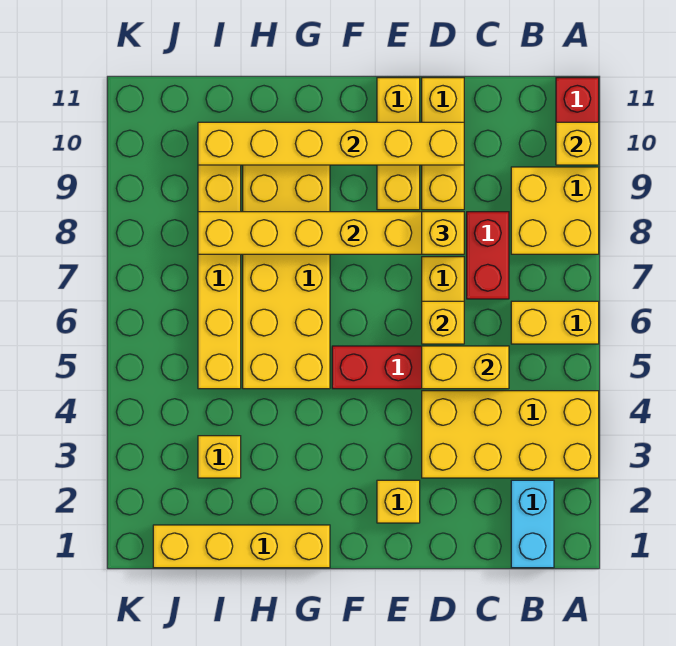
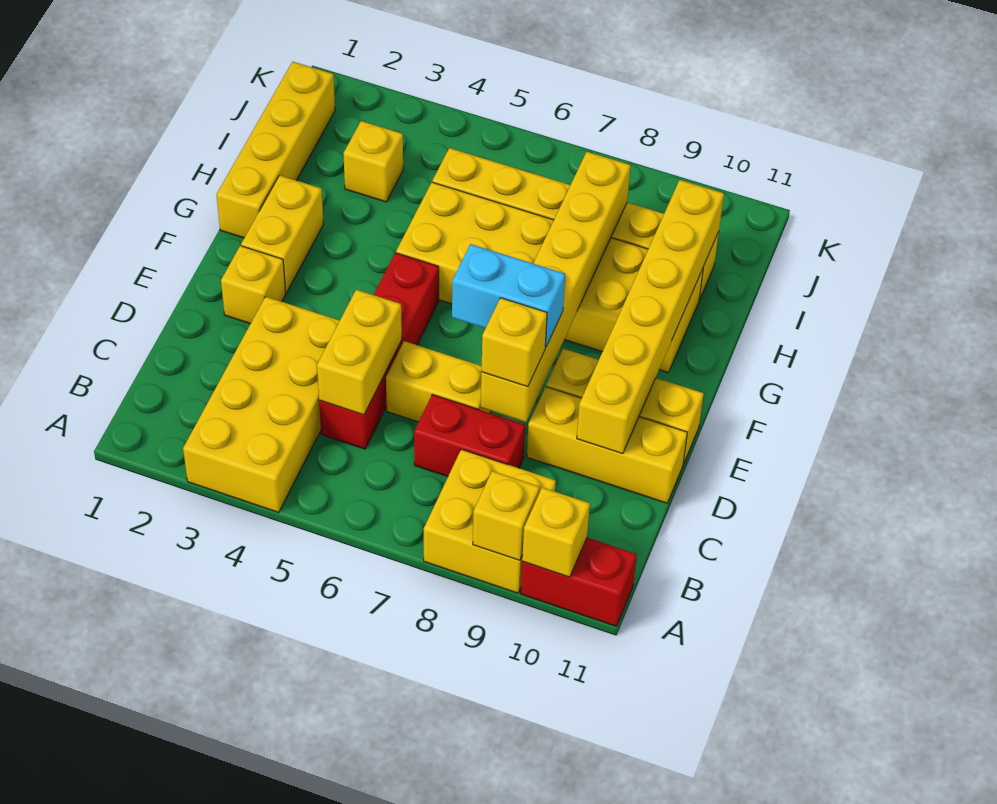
yellow brick A6:B6 level 1 -> yellow brick F2:G2 level 1
cyan brick B1:B2 level 1 -> cyan brick E7:E8 level 3
yellow brick D6 level 2 -> yellow brick A9 level 2

